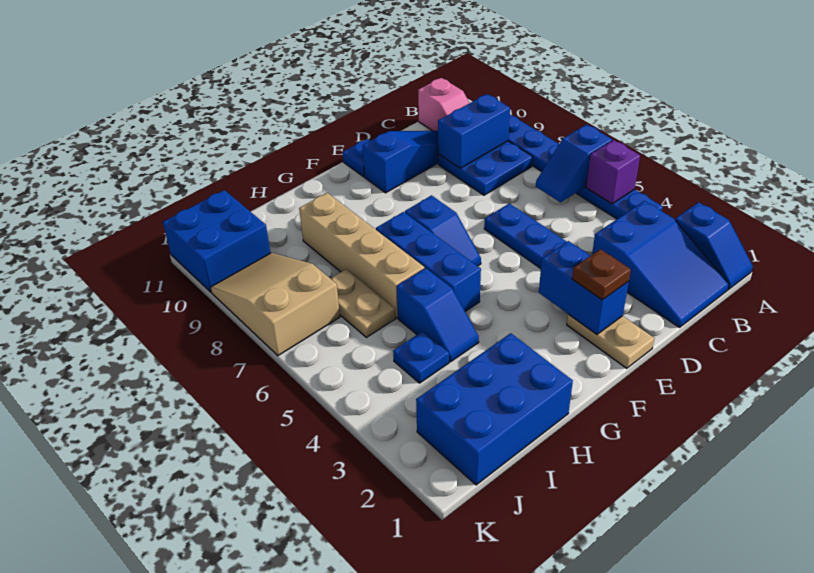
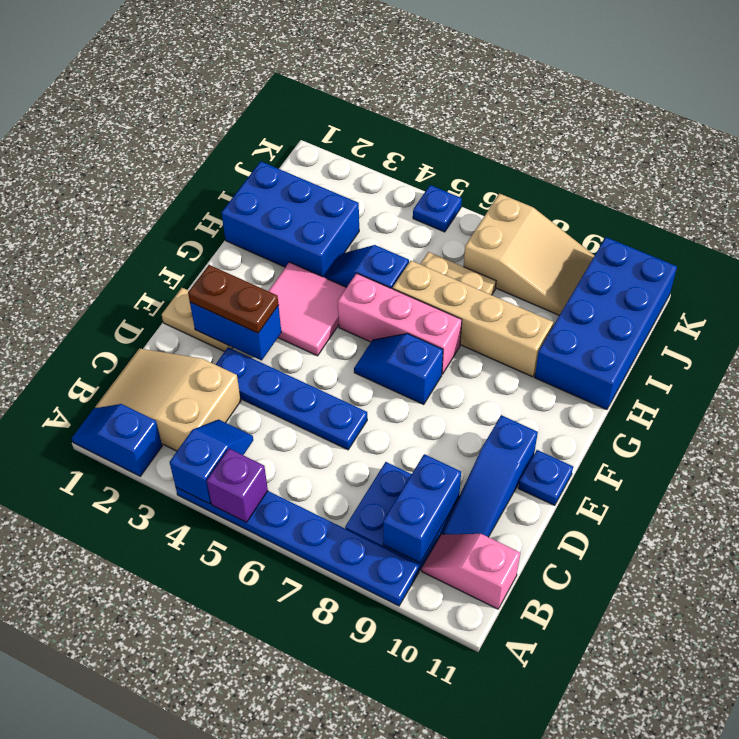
blue slope A6:B6 level 2 top A -> blue slope A4:B4 level 2 top A
blue slope B1:C3 level 1 top 3 -> tan slope B1:C3 level 1 top 3
brown plate E2 level 3 -> brown plate E2:E3 level 3
none -> pink tile F3:G4 level 1
blue brick G5:G7 level 1 -> pink brick G5:G7 level 1
blue brick H1:J2 level 1 -> blue brick H1:I3 level 1
blue plate I4 level 1 -> blue plate K5 level 1
blue brick J10:K11 level 1 -> blue brick H10:K11 level 1

